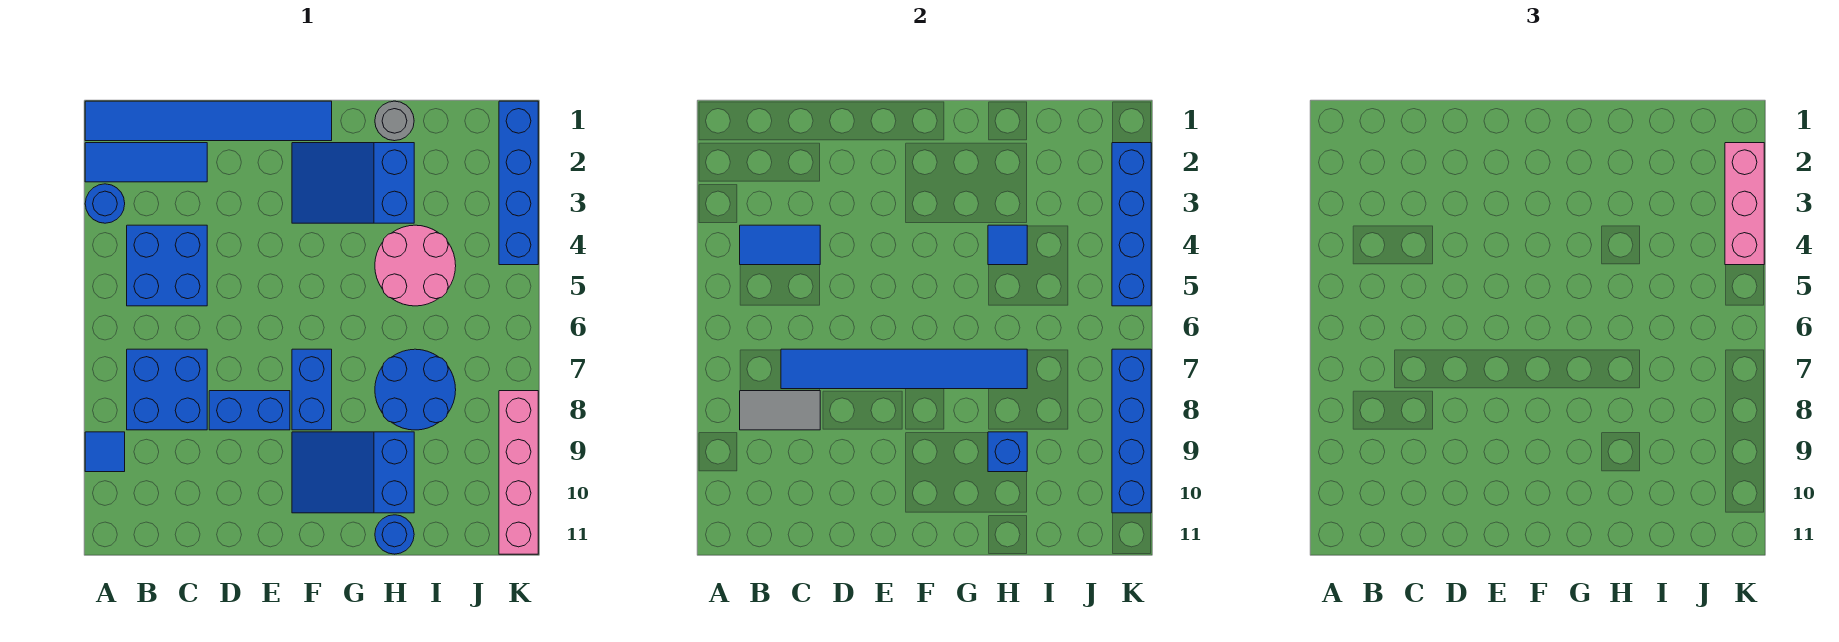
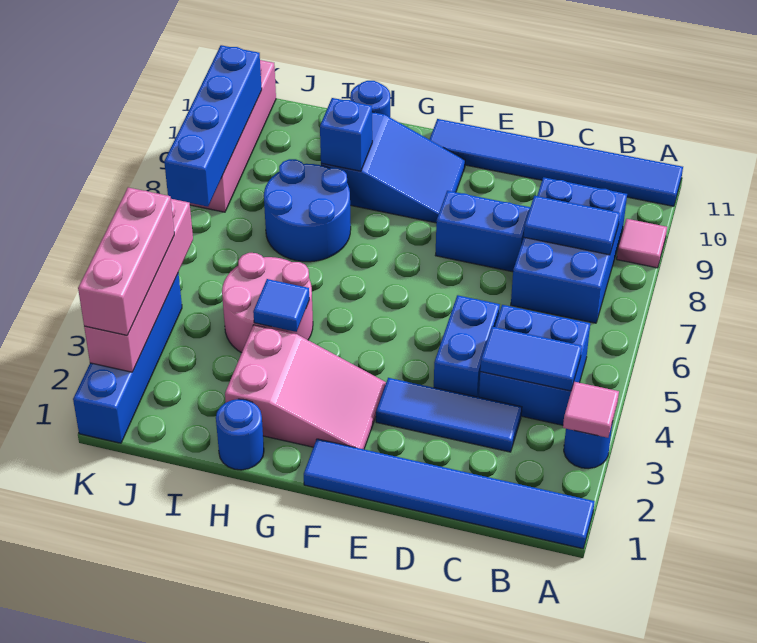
blue tile A2:C2 level 1 -> blue tile C3:E3 level 1
none -> pink tile A3 level 2
blue tile A9 level 1 -> pink tile A9 level 1
blue brick B7:C8 level 1 -> blue brick B7:C9 level 1
grey tile B8:C8 level 2 -> blue tile B8:C8 level 2
blue tile C7:H7 level 2 -> blue tile A11:F11 level 1
blue slope F2:H3 level 1 top H -> pink slope F2:H3 level 1 top H
blue brick F7:F8 level 1 -> blue brick D4:D5 level 1
grey round brick H1 level 1 -> blue round brick H1 level 1
blue brick K2:K5 level 2 -> pink brick K2:K5 level 2

